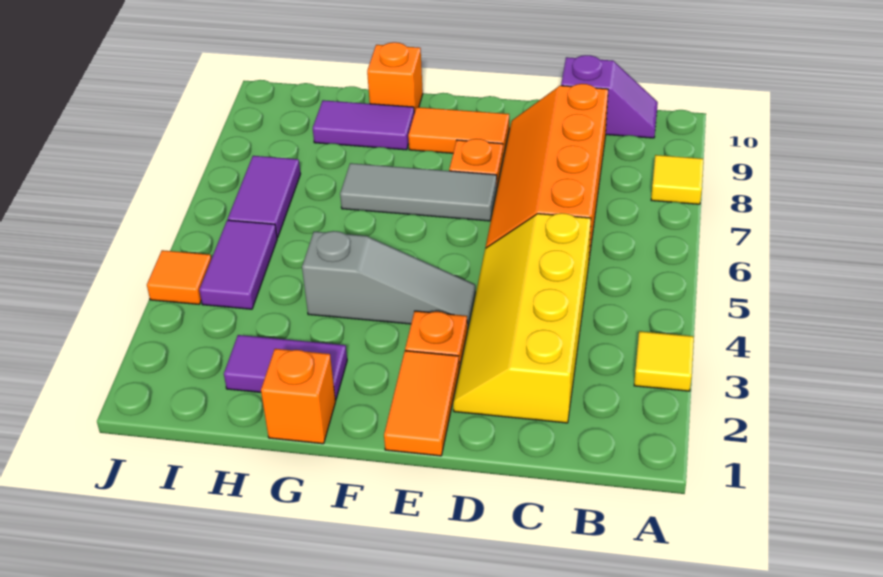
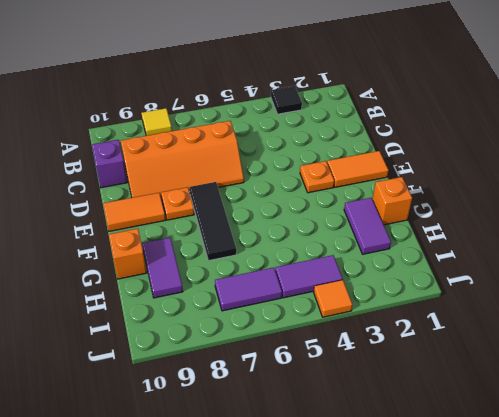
yellow tile A3 level 1 -> black tile A3 level 1
yellow slope C2:D5 level 1 top C -> none
grey slope E4:G4 level 1 top G -> none
grey tile E7:G7 level 1 -> black tile E7:G7 level 1
orange tile E9:F9 level 1 -> orange tile E9:E10 level 1

